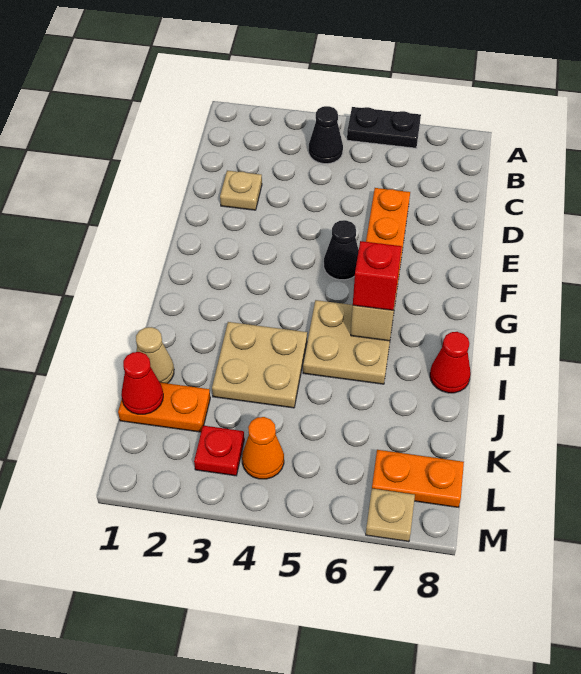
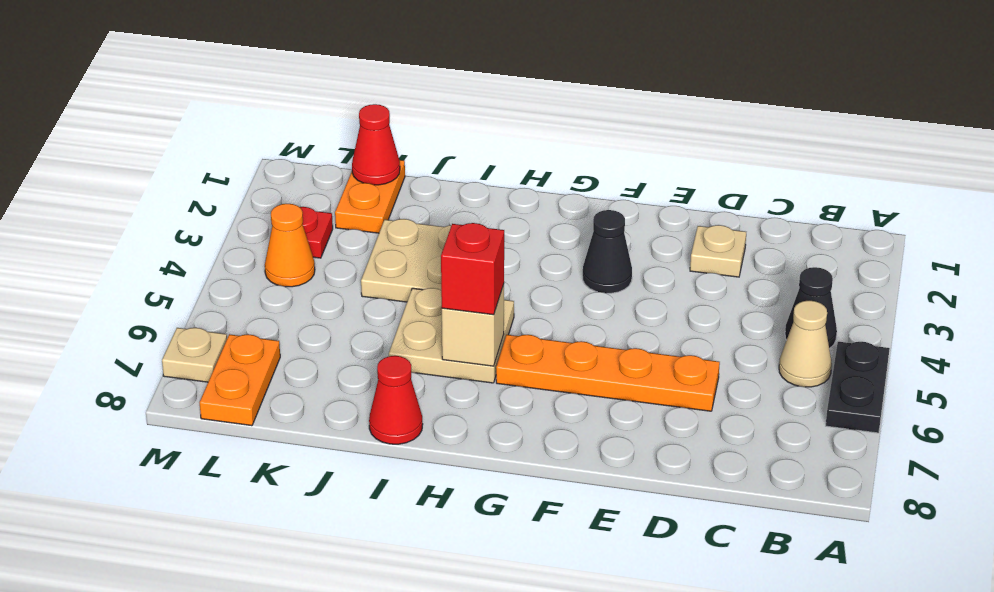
black cone F5 level 1 -> black cone F3 level 1
tan cone J1 level 1 -> tan cone B5 level 1

